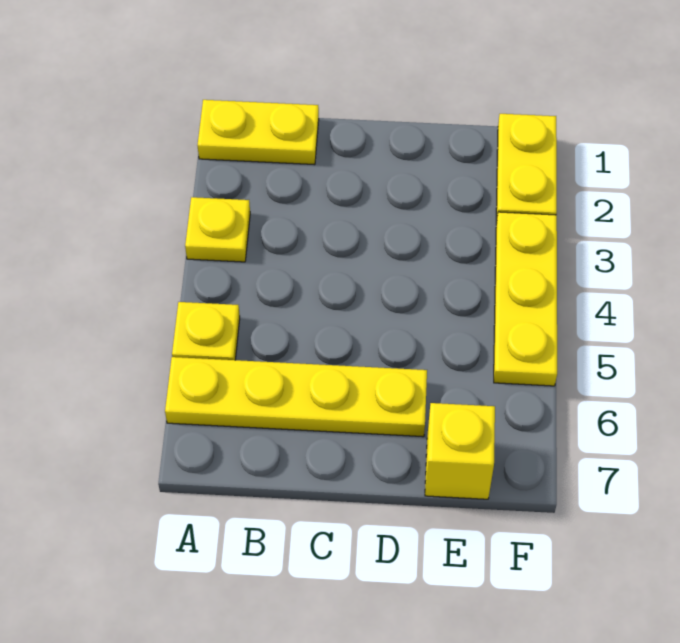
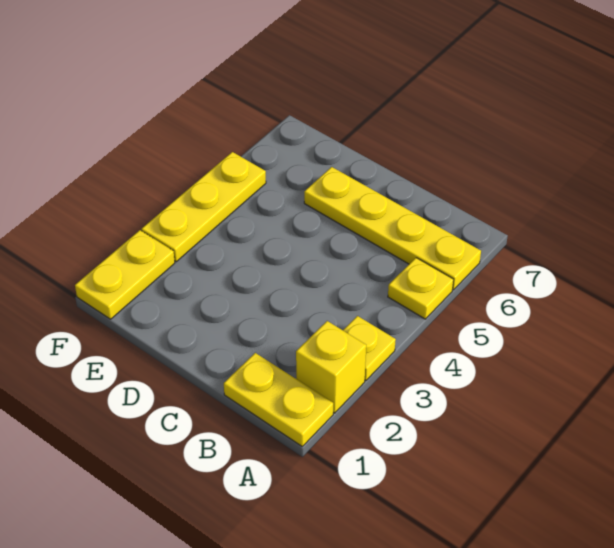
yellow brick E7 level 1 -> yellow brick A2 level 1

